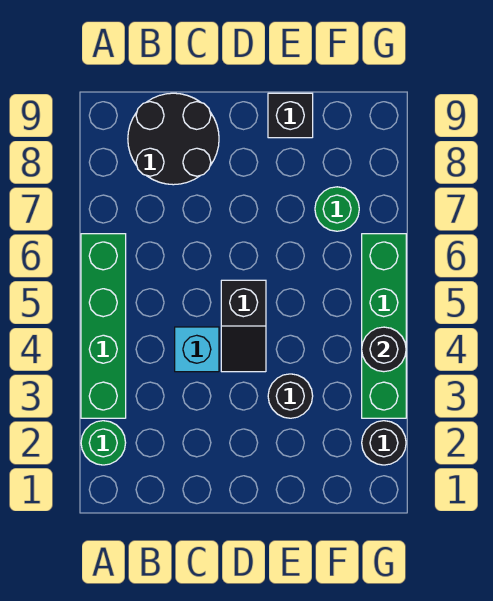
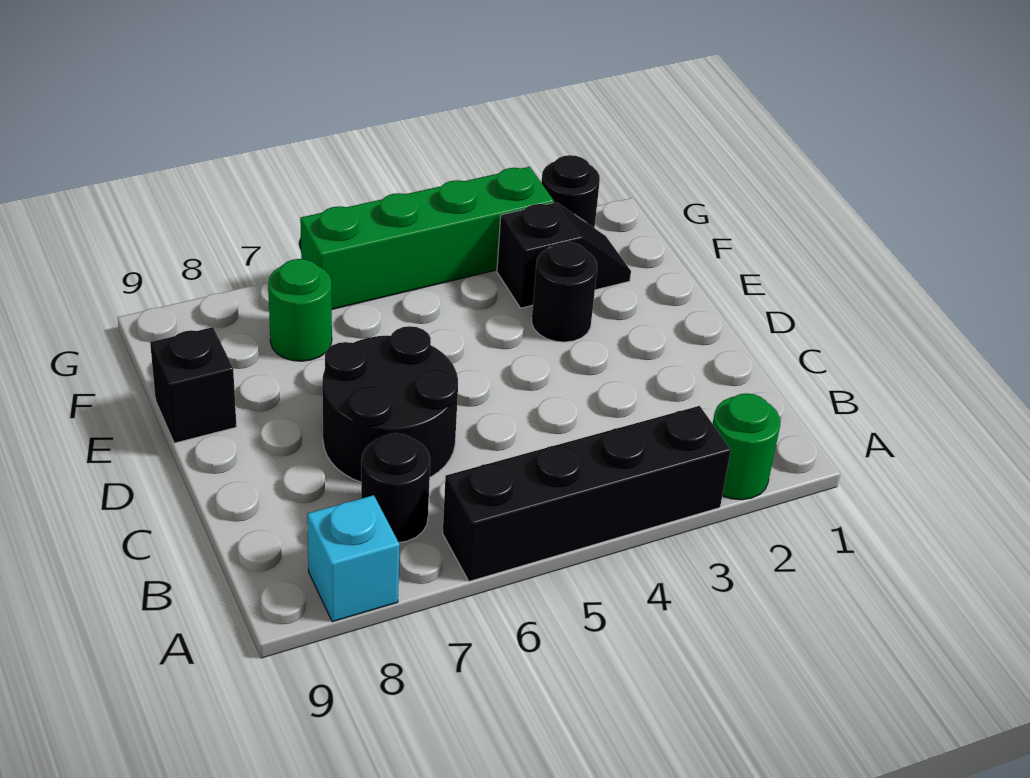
green brick A3:A6 level 1 -> black brick A3:A6 level 1
black round brick B8:C9 level 1 -> black round brick C6:D7 level 1
cyan brick C4 level 1 -> cyan brick A8 level 1
black slope D4:D5 level 1 top 5 -> black slope F2:F3 level 1 top 3
black round brick G4 level 2 -> black round brick B7 level 1

